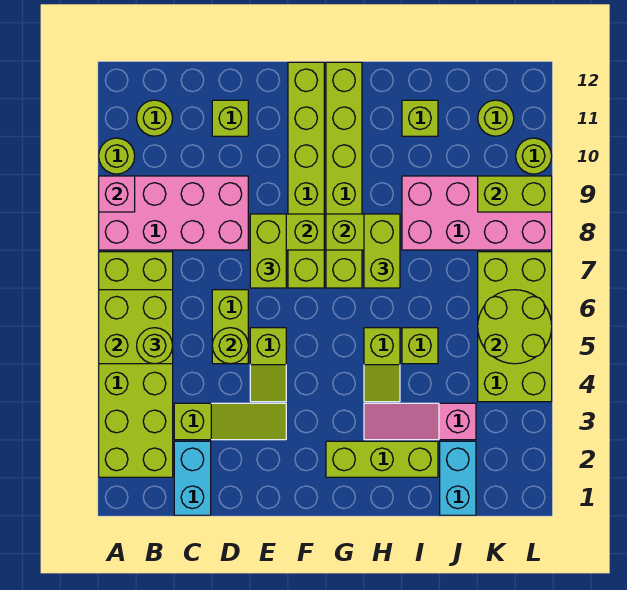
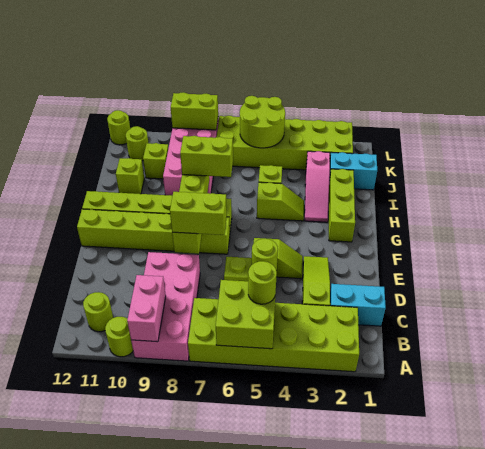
pink brick A9 level 2 -> pink brick A9:B9 level 2
lime brick D11 level 1 -> lime brick J10 level 1
lime brick K4:L7 level 1 -> lime brick K2:L7 level 1
lime brick K9:L9 level 2 -> lime brick L8:L9 level 2
lime round brick L10 level 1 -> lime round brick L12 level 1

